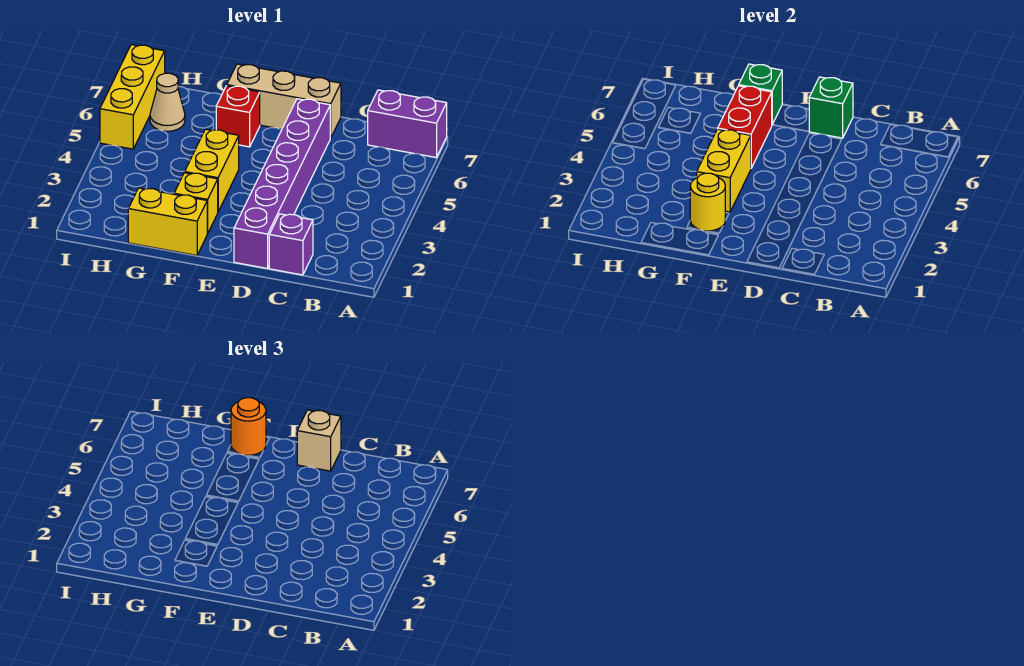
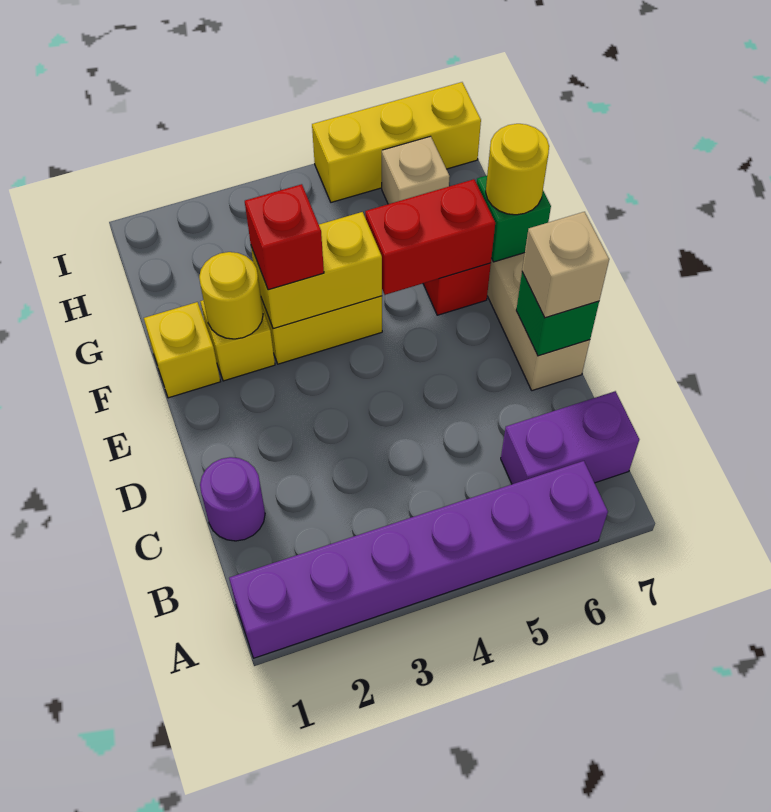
purple brick A7:B7 level 1 -> purple brick B6:B7 level 1
purple brick C1 level 1 -> purple round brick C1 level 1
purple brick D1:D6 level 1 -> purple brick A1:A6 level 1
yellow brick F1:G1 level 1 -> yellow brick F1 level 1
none -> red brick F3 level 3
orange round brick F7 level 3 -> yellow round brick F7 level 3
tan cone H6 level 1 -> tan brick H6 level 1

